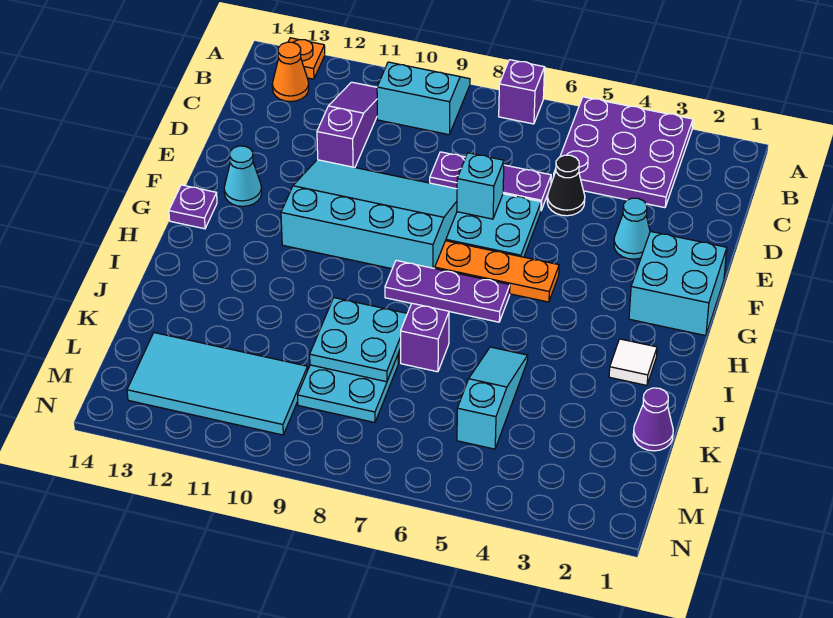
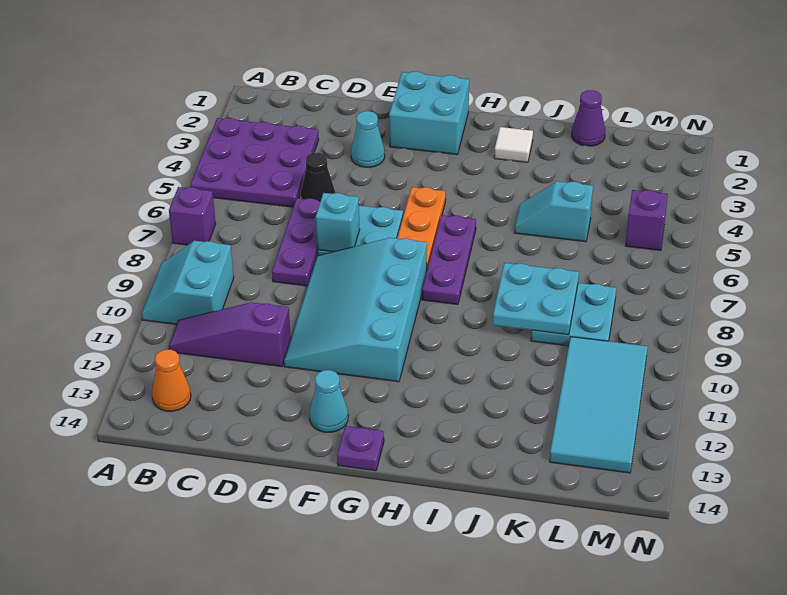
orange plate A13 level 1 -> none
cyan slope J5:L5 level 1 top L -> cyan slope J5:K5 level 1 top K
purple brick J7 level 1 -> purple brick M5 level 1

